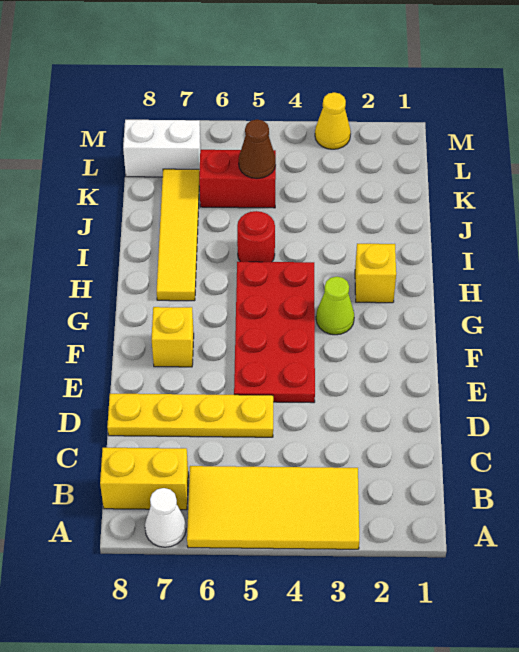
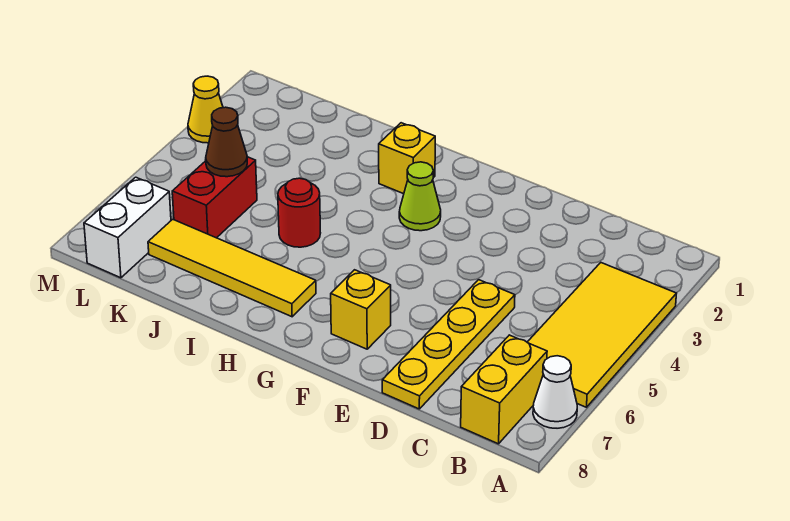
red plate E4:H5 level 1 -> none

